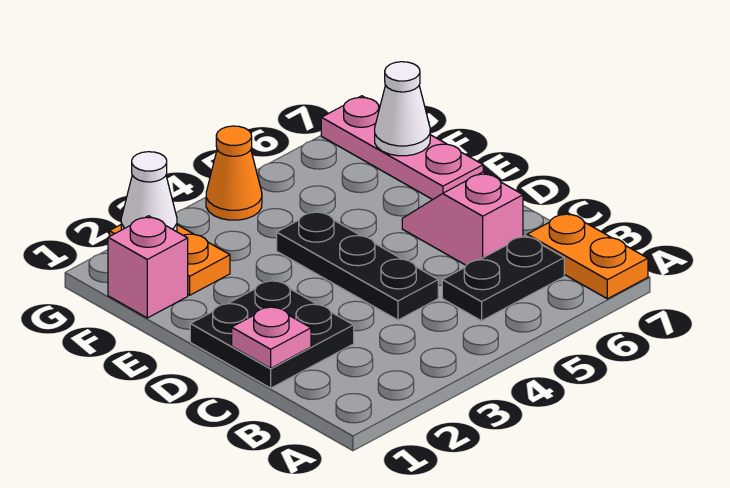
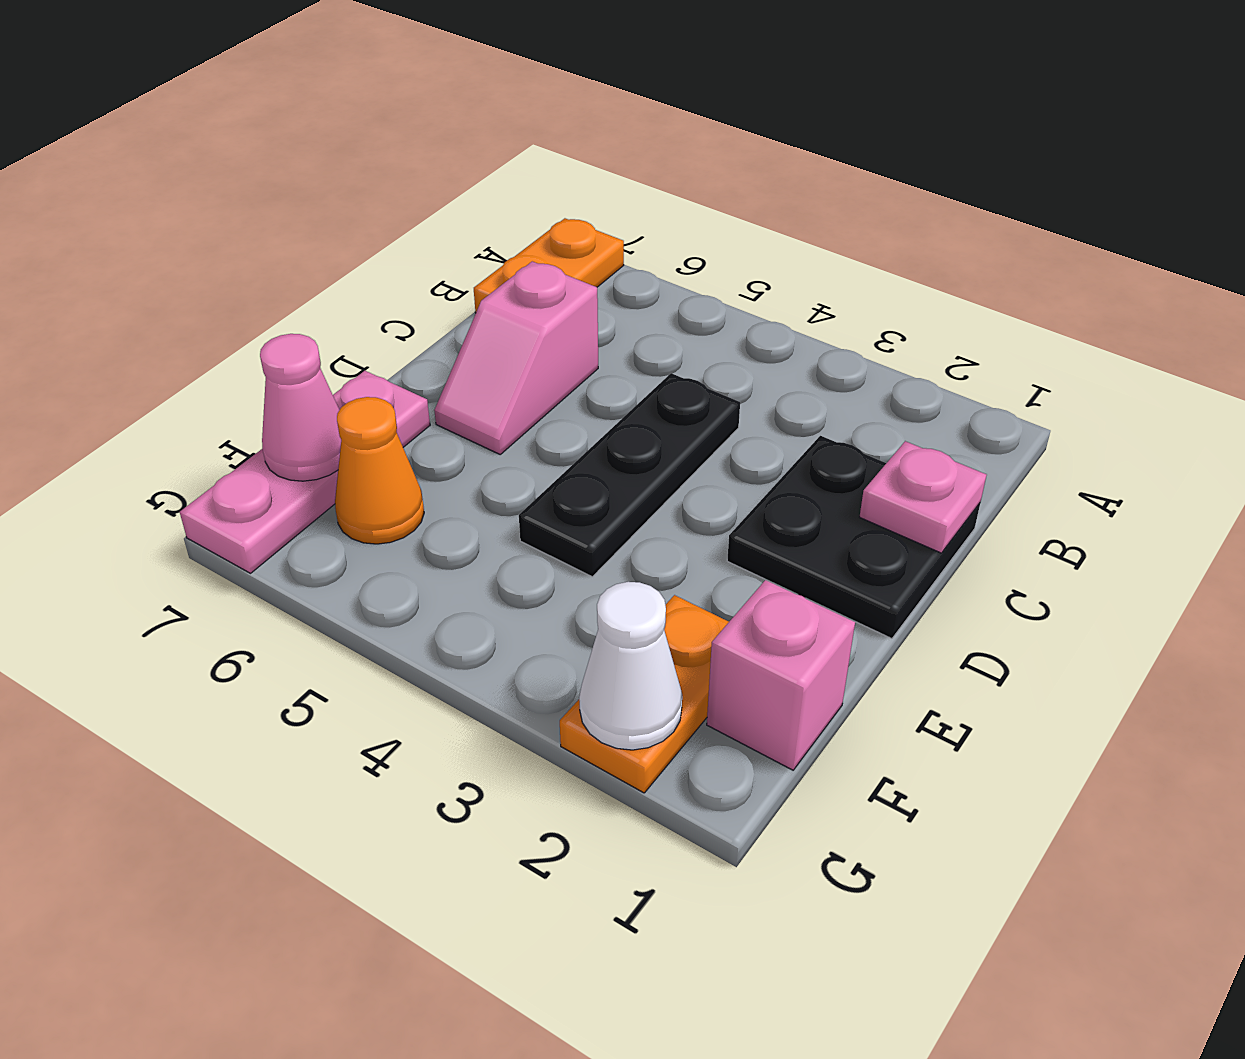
black plate B5:B6 level 1 -> none
white cone F7 level 2 -> pink cone F7 level 2
orange cone G4 level 1 -> orange cone F6 level 1

